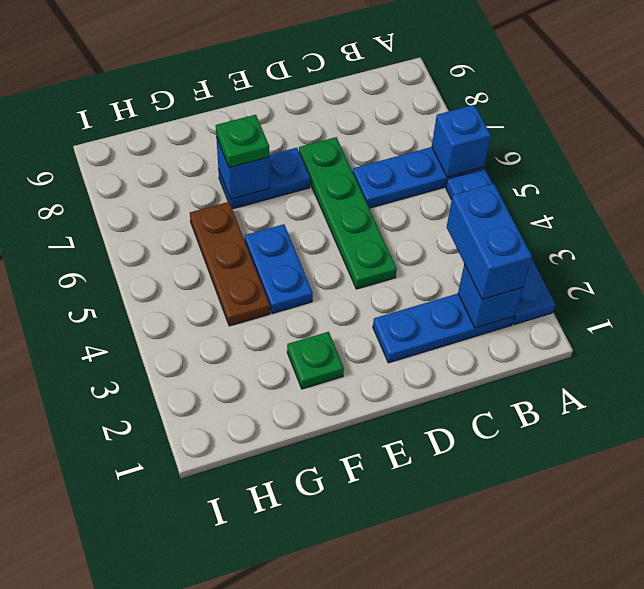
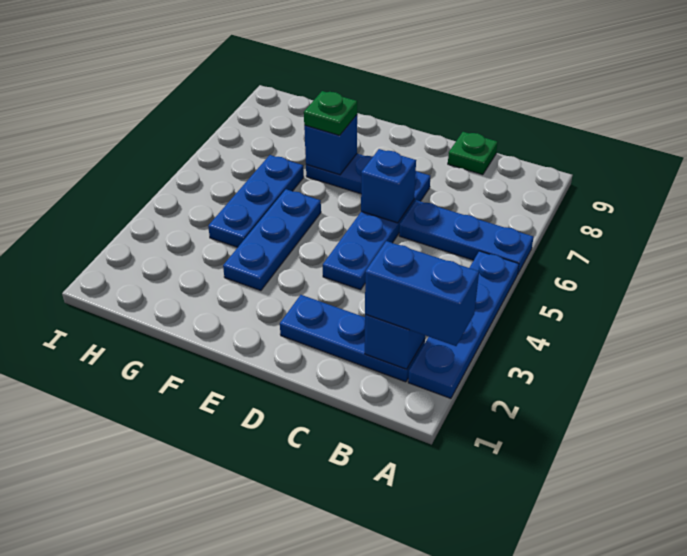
blue brick A6 level 2 -> blue brick D6 level 2
blue brick B2:B3 level 3 -> blue brick A2:B2 level 3
green plate D4:D7 level 1 -> blue plate D4:D7 level 1
green plate F2 level 1 -> green plate C9 level 1
blue plate F4:F5 level 1 -> blue plate F3:F5 level 1
brown plate G4:G6 level 1 -> blue plate G4:G6 level 1

